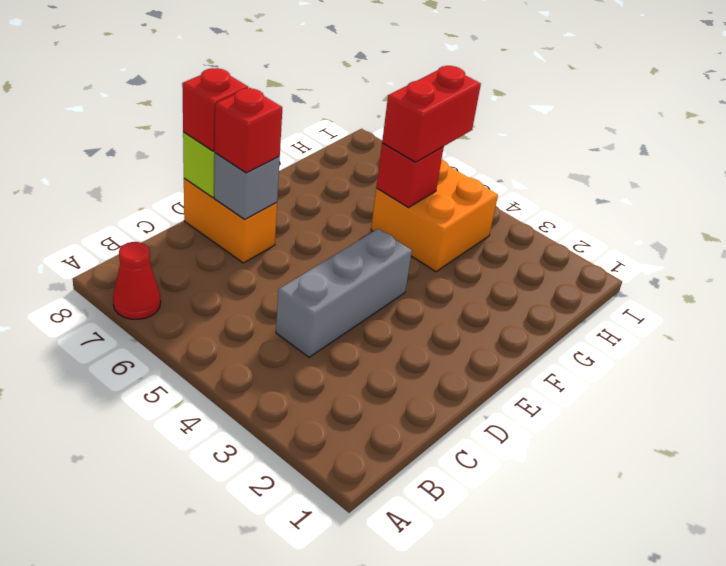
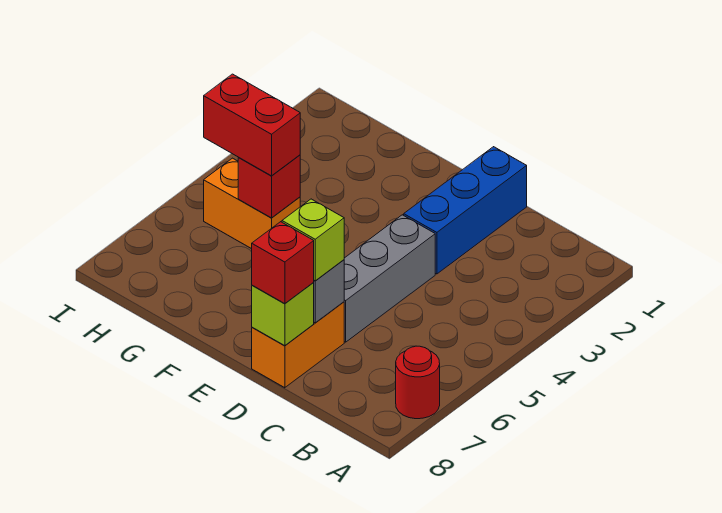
red cone A7 level 1 -> red round brick A7 level 1
grey brick C4:E4 level 1 -> grey brick D4:D6 level 1
none -> blue brick D1:D3 level 1
red brick D7 level 3 -> lime brick D7 level 3
orange brick G4:H5 level 1 -> orange brick G5:H5 level 1

